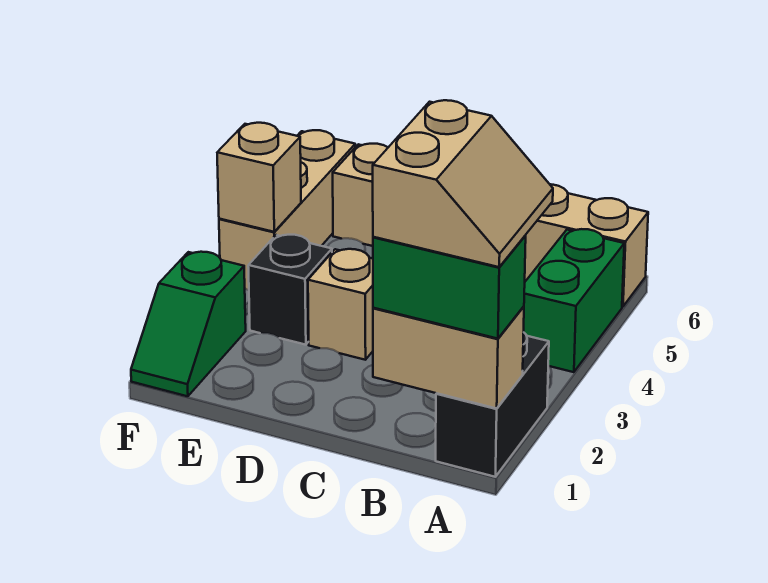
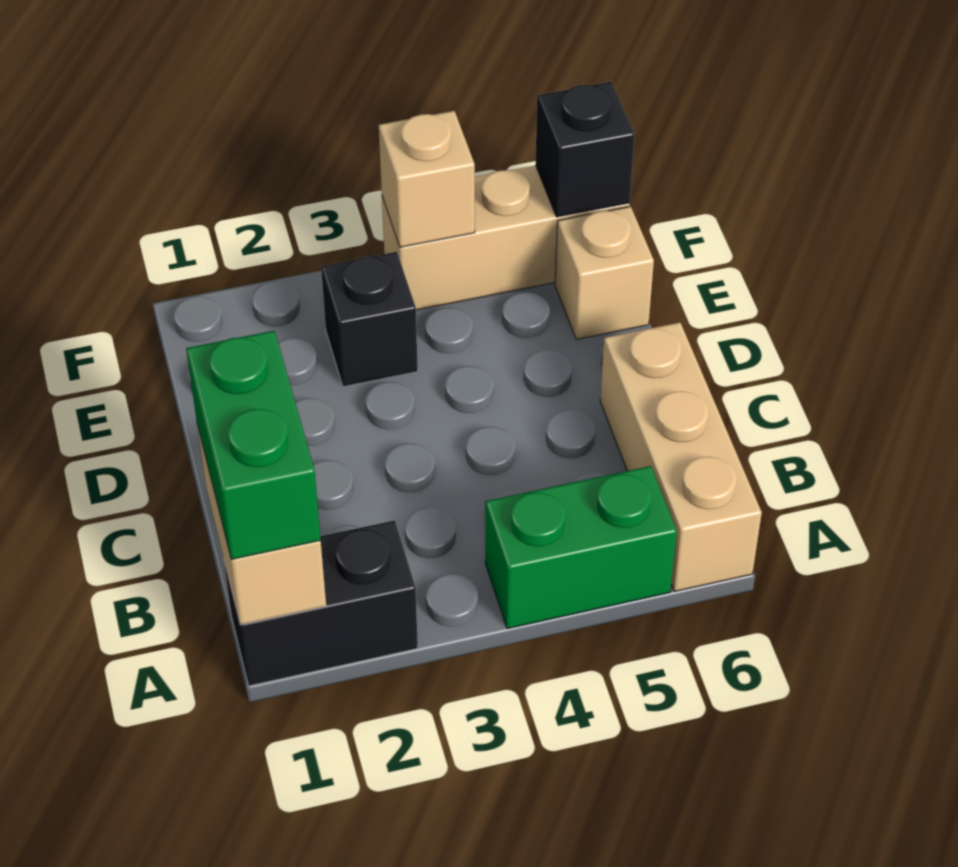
tan slope A1:B2 level 4 top B -> none
tan brick D3 level 1 -> none
green slope F1:F2 level 1 top 2 -> none
none -> black brick F6 level 2

